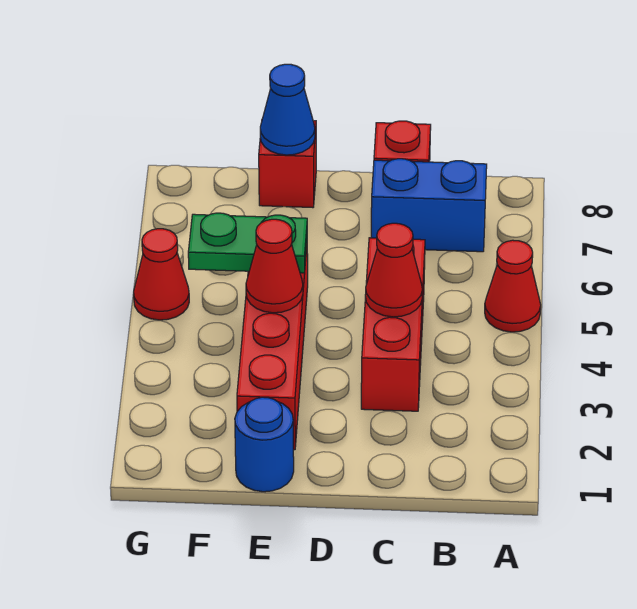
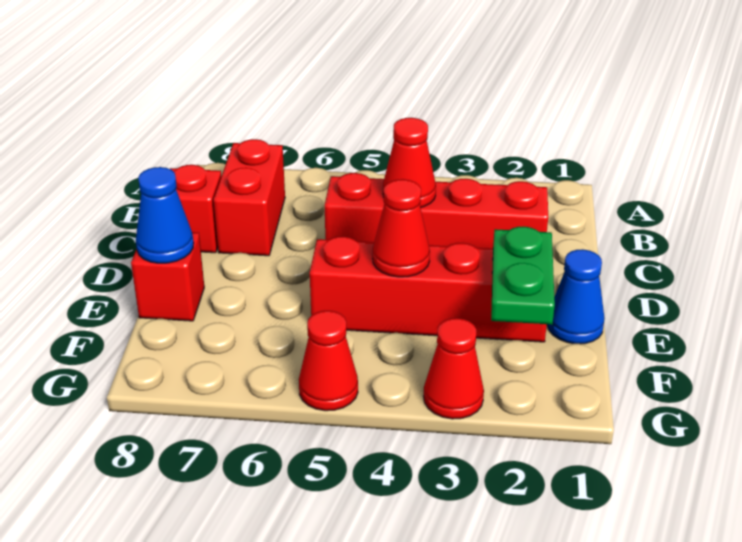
red cone A5 level 1 -> red cone G3 level 1
blue brick B7:C7 level 1 -> red brick B7:C7 level 1
red brick C3:C5 level 1 -> red brick C2:C5 level 1
blue round brick E1 level 1 -> blue cone E1 level 1
green plate E5:F5 level 2 -> green plate E2:F2 level 2

